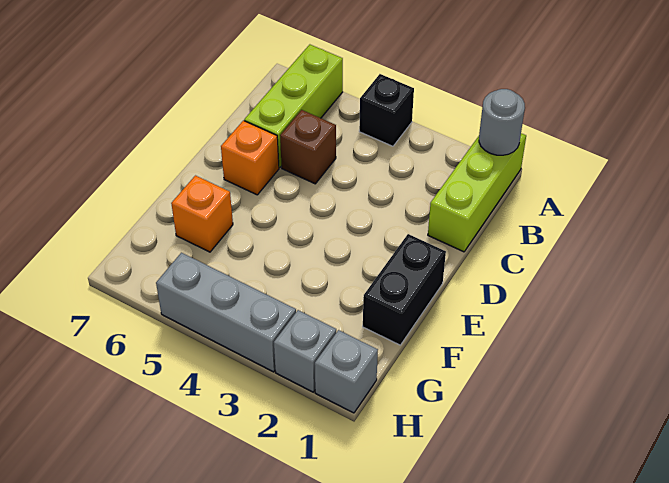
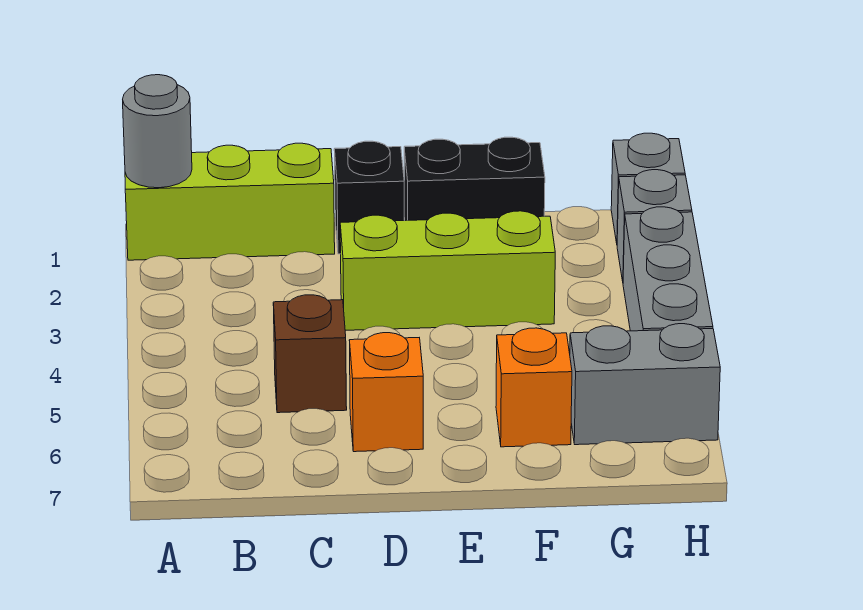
black brick A4 level 1 -> black brick D1 level 1
lime brick A6:C6 level 1 -> lime brick D3:F3 level 1
none -> grey brick G6:H6 level 1

